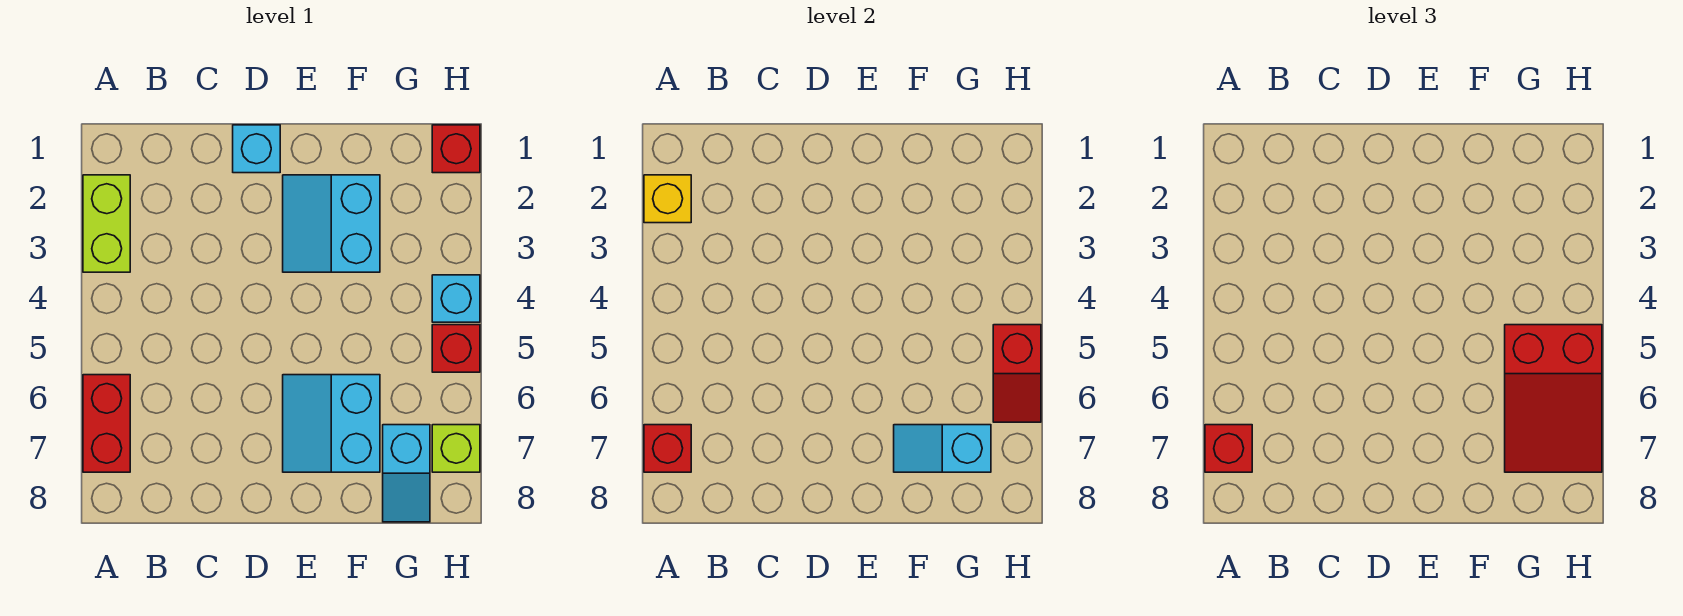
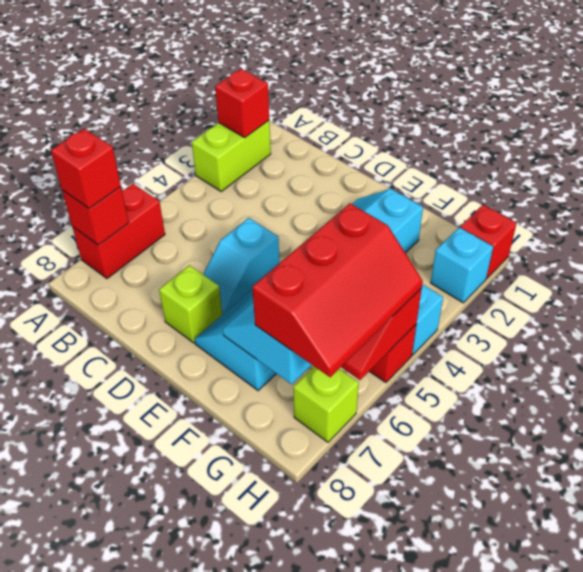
yellow brick A2 level 2 -> red brick A2 level 2
cyan brick D1 level 1 -> cyan brick H2 level 1
none -> lime brick D7 level 1
red slope G5:H7 level 3 top 5 -> red slope G5:H7 level 3 top G
cyan slope G7:G8 level 1 top 7 -> cyan slope D5:D6 level 1 top 5

